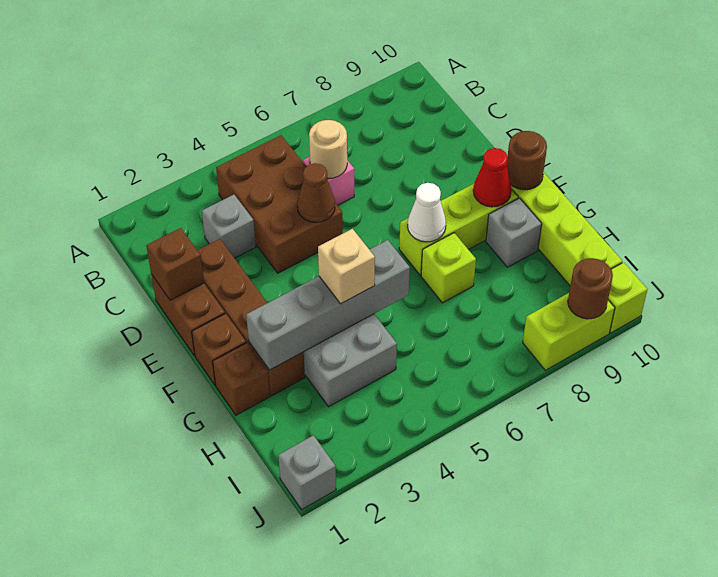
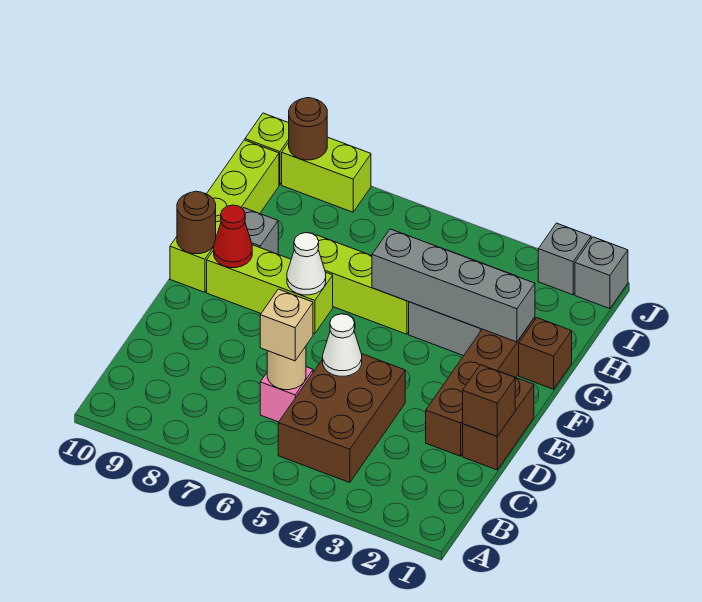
grey brick C3 level 1 -> grey brick J2 level 1
brown cone D5 level 2 -> white cone D5 level 2
brown brick F1 level 1 -> none
tan brick G4 level 3 -> tan brick C6 level 3
lime brick G7 level 1 -> lime brick G5:G7 level 1

